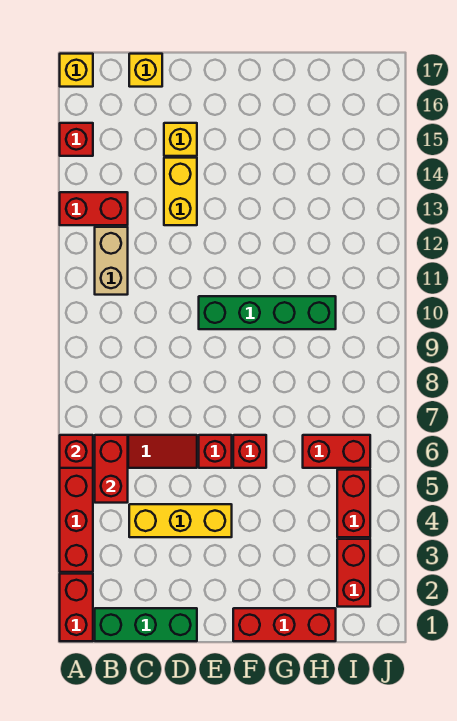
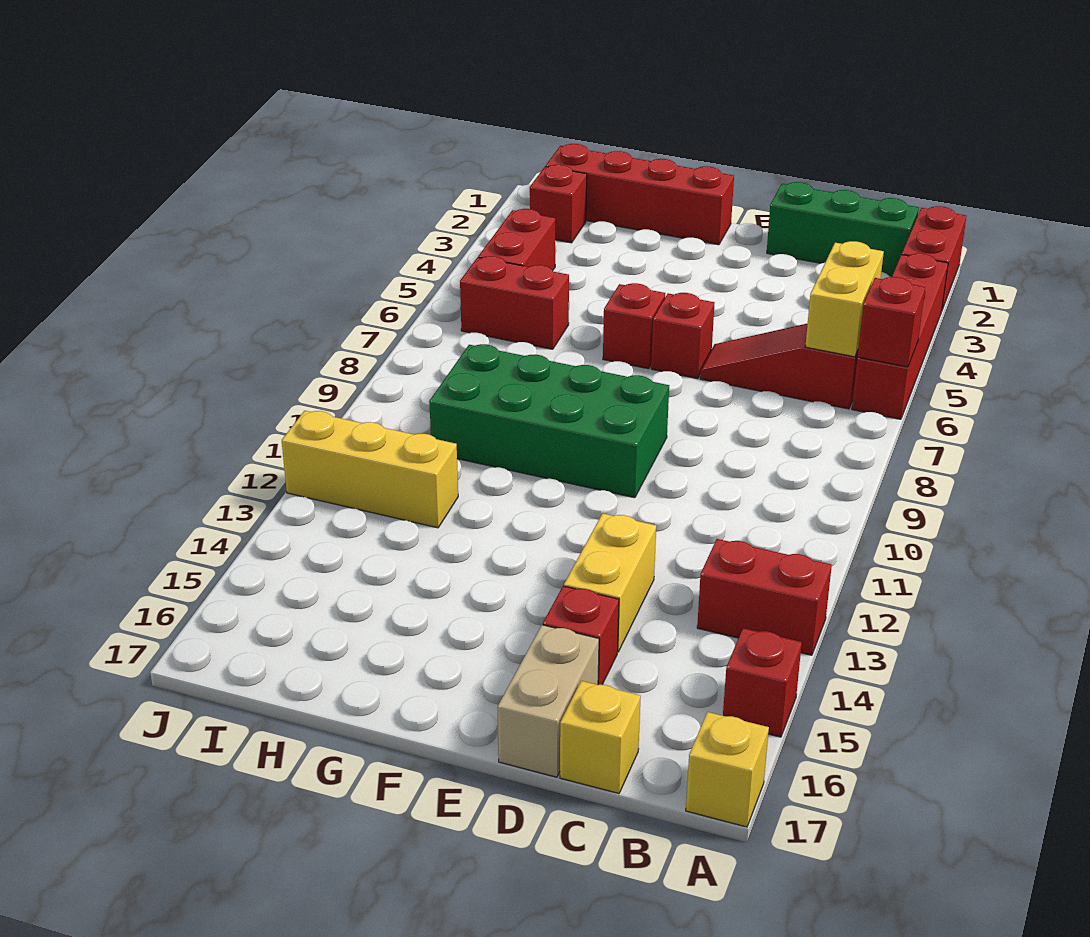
red brick B5:B6 level 2 -> yellow brick B5:B6 level 2
tan brick B11:B12 level 1 -> tan brick D16:D17 level 1
yellow brick C4:E4 level 1 -> yellow brick H12:J12 level 1
yellow brick D15 level 1 -> red brick D15 level 1
green brick E10:H10 level 1 -> green brick E9:H10 level 1
red brick F1:H1 level 1 -> red brick F1:I1 level 1
red brick I2:I3 level 1 -> red brick I2 level 1

